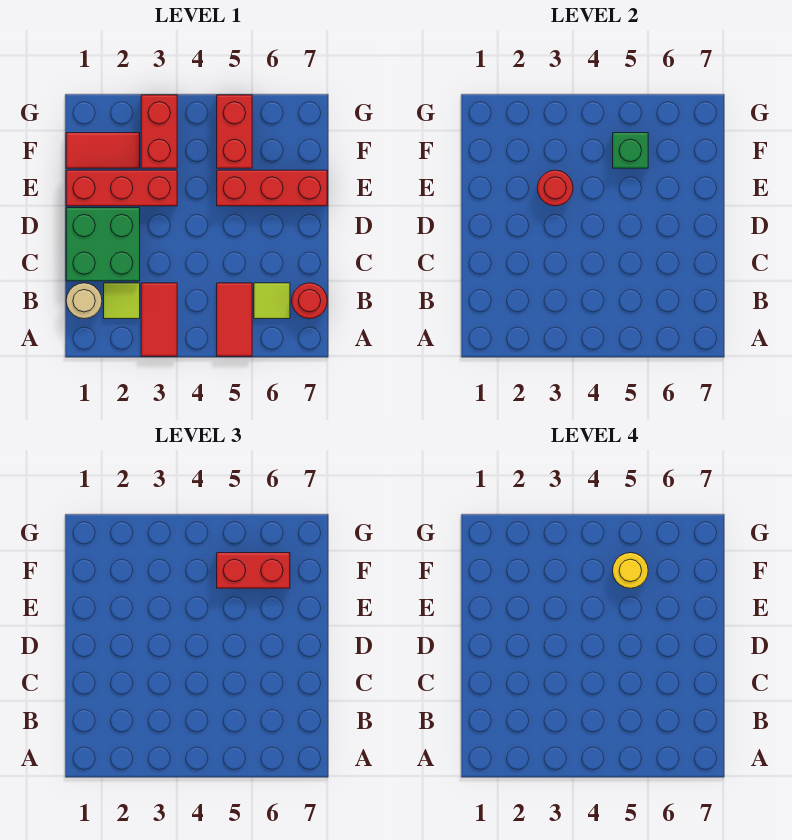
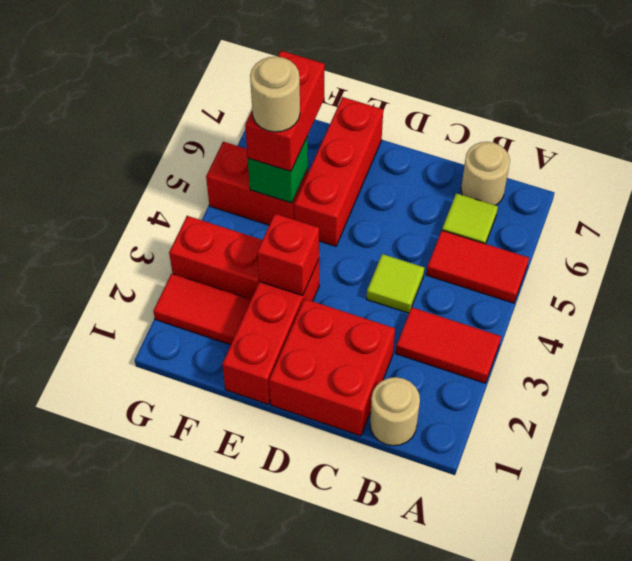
lime tile B2 level 1 -> lime tile C4 level 1
red round brick B7 level 1 -> tan round brick B7 level 1
green brick C1:D2 level 1 -> red brick C1:D2 level 1
red round brick E3 level 2 -> red brick E3 level 2
red tile F1:F2 level 1 -> red tile F2:G2 level 1
yellow round brick F5 level 4 -> tan round brick F5 level 4

